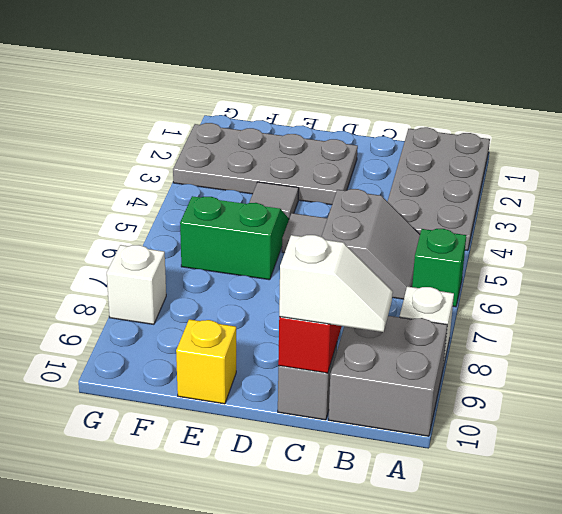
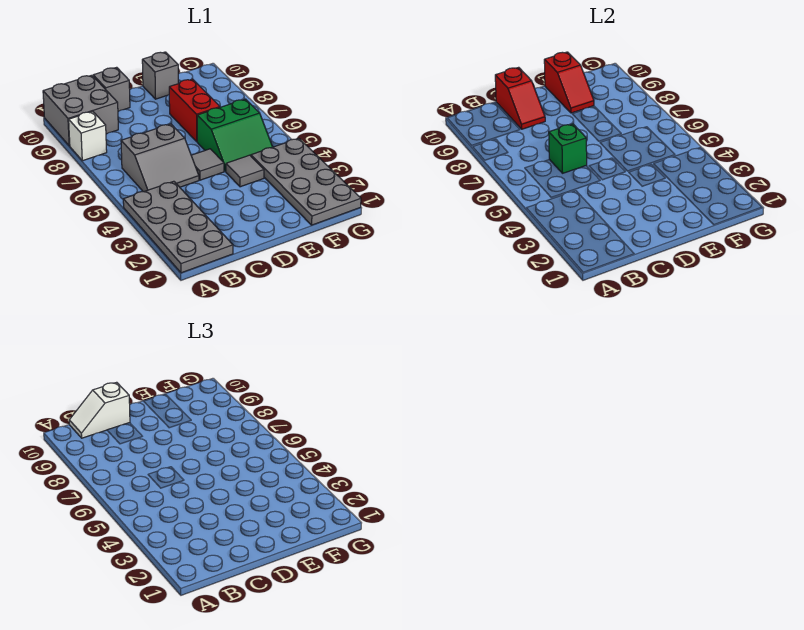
green brick A6 level 1 -> green brick C6 level 2
grey slope B5:C6 level 1 top C -> grey slope B5:C6 level 1 top 6
grey plate D2:G3 level 1 -> grey plate F1:G4 level 1
none -> red brick E7:E8 level 1
none -> red slope E9:E10 level 2 top 10
yellow brick E10 level 1 -> grey brick E10 level 1
white brick G8 level 1 -> none

